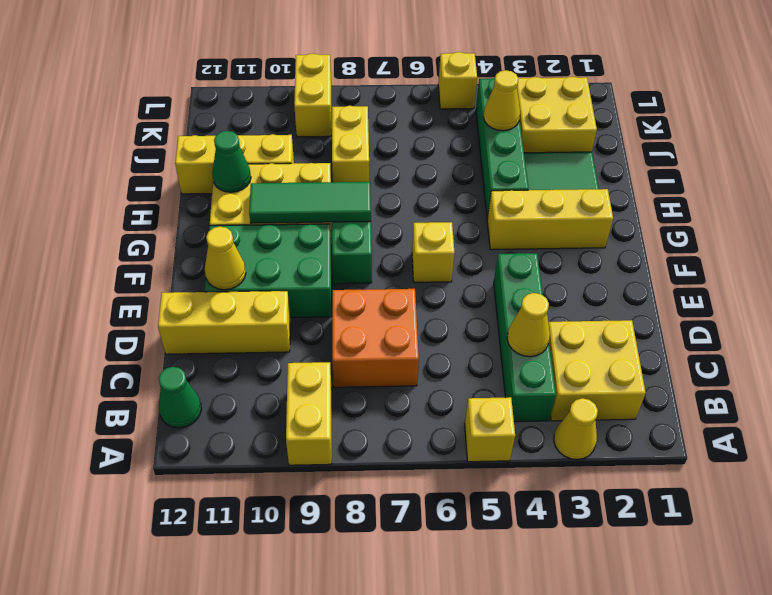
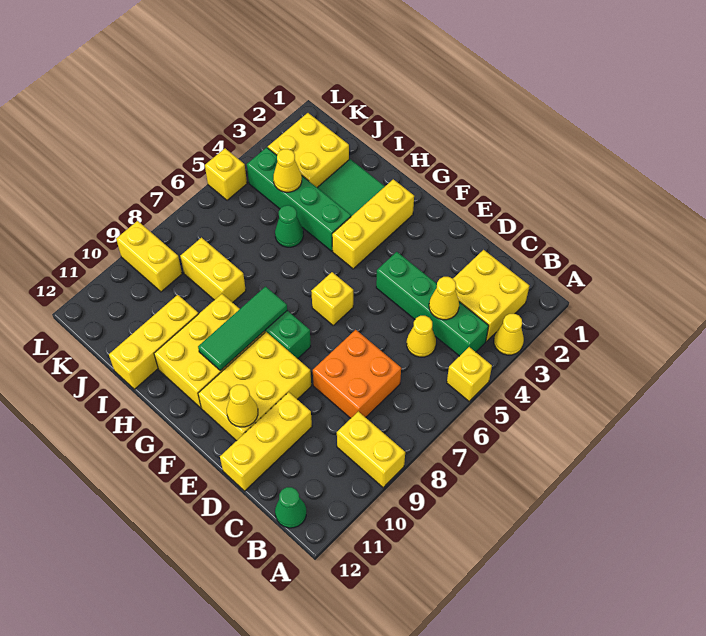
none -> yellow cone C5 level 1
green brick E9:F11 level 1 -> yellow brick E9:F11 level 1
green cone H11 level 2 -> green cone I5 level 1

